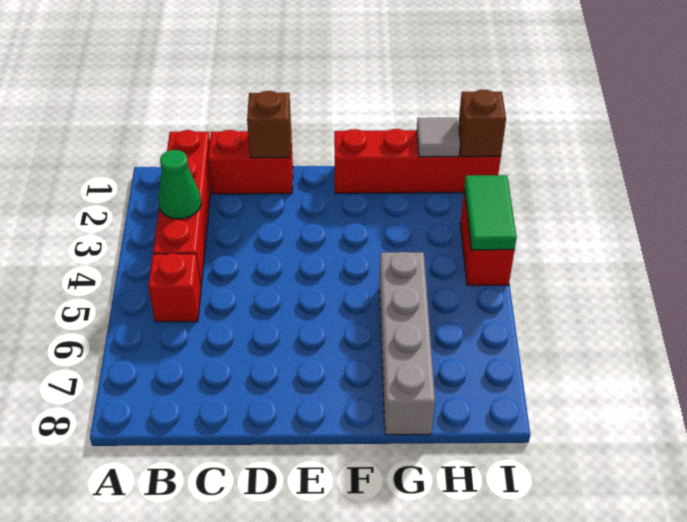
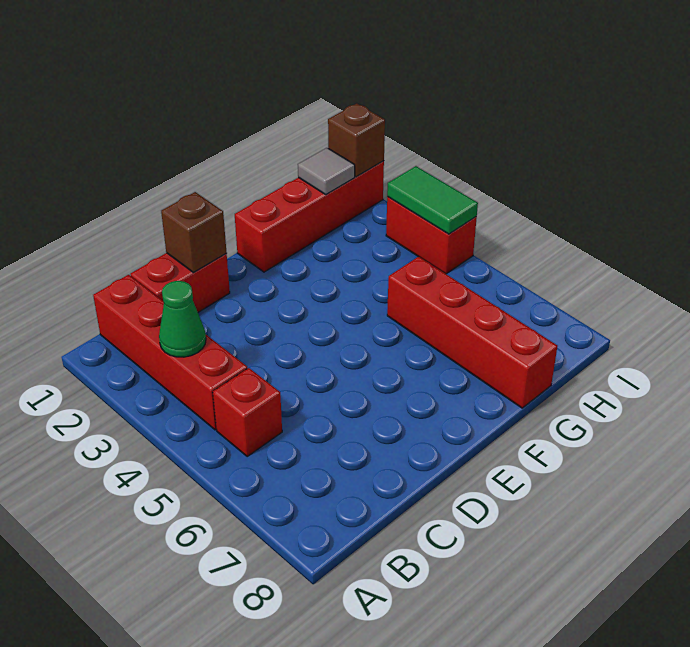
grey brick G5:G8 level 1 -> red brick G5:G8 level 1

